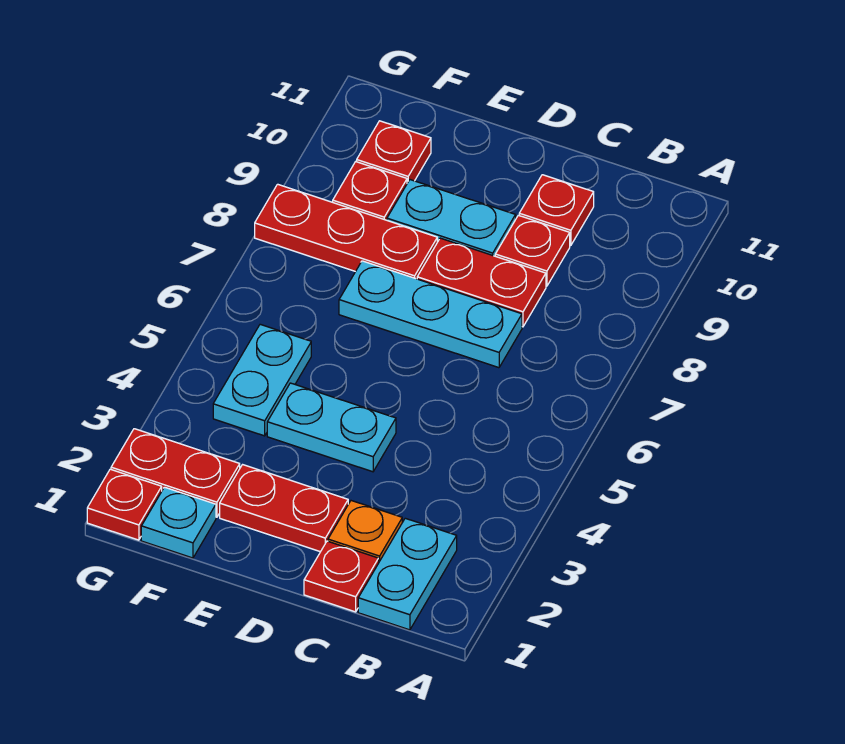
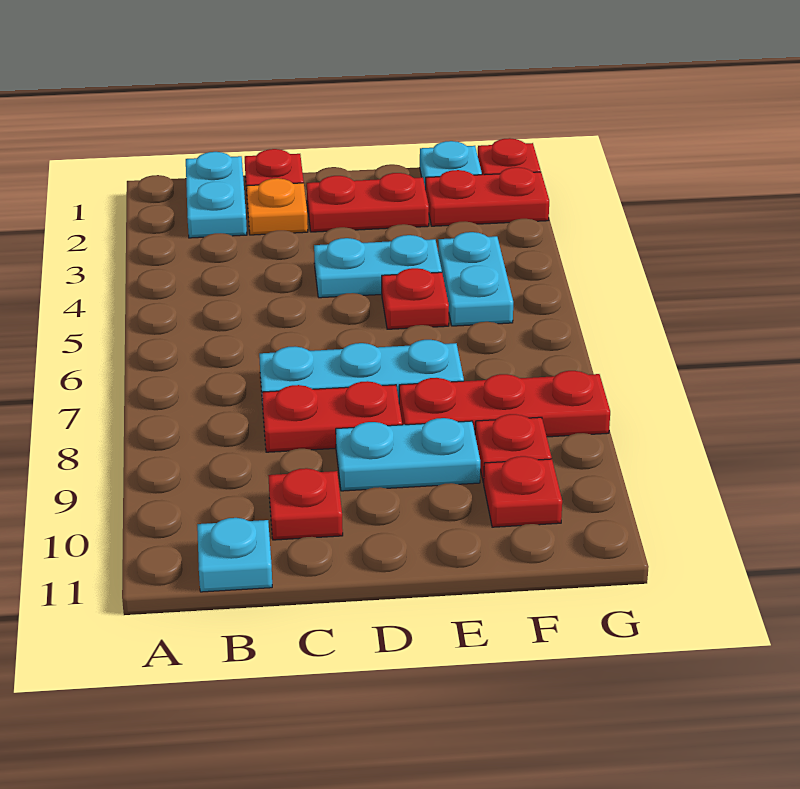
none -> cyan plate B11 level 1
red plate C9 level 1 -> red plate E5 level 1

